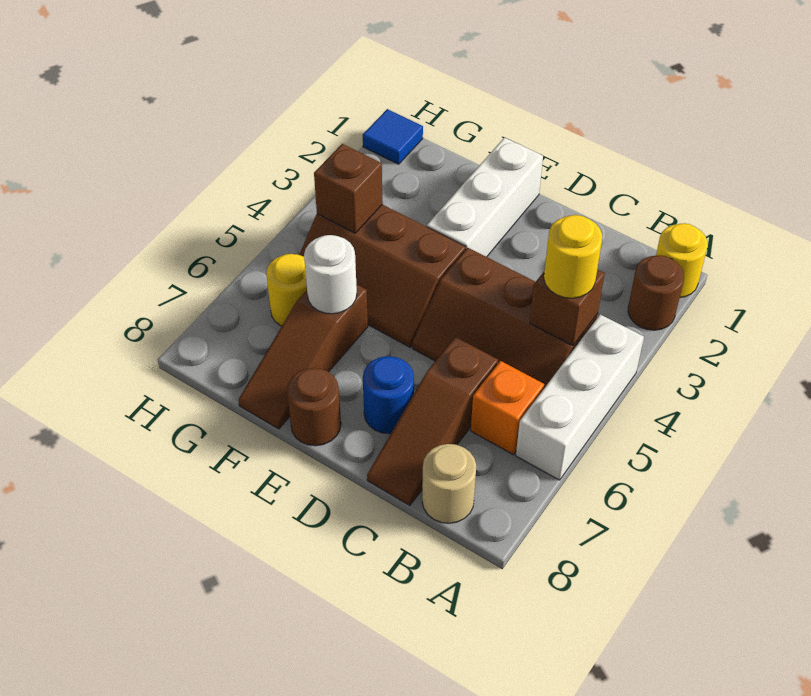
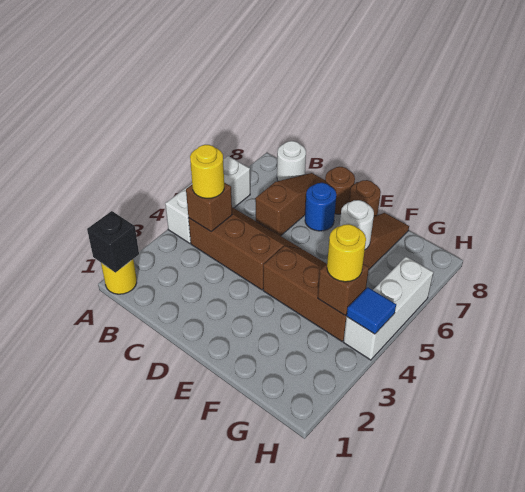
none -> black brick A1 level 2
brown round brick A2 level 1 -> brown round brick D8 level 1
orange brick B6 level 1 -> none
tan round brick B8 level 1 -> white round brick B8 level 1
white brick E1:E3 level 1 -> white brick H4:H6 level 1
yellow round brick G6 level 1 -> yellow round brick G4 level 3
blue tile H1 level 1 -> blue tile H4 level 2

